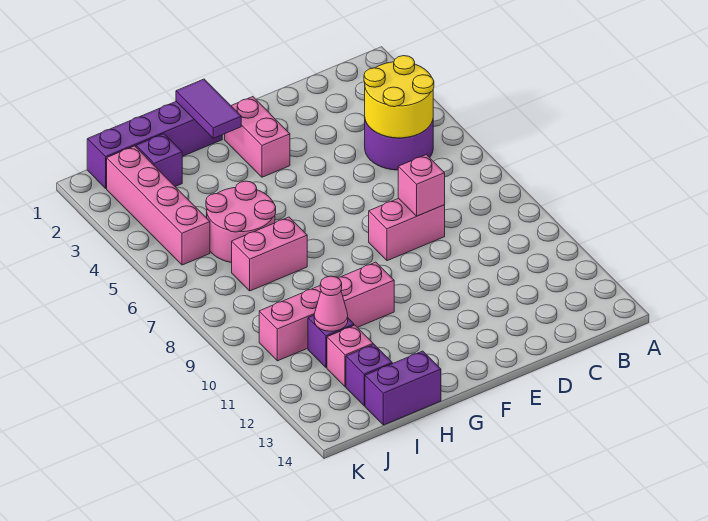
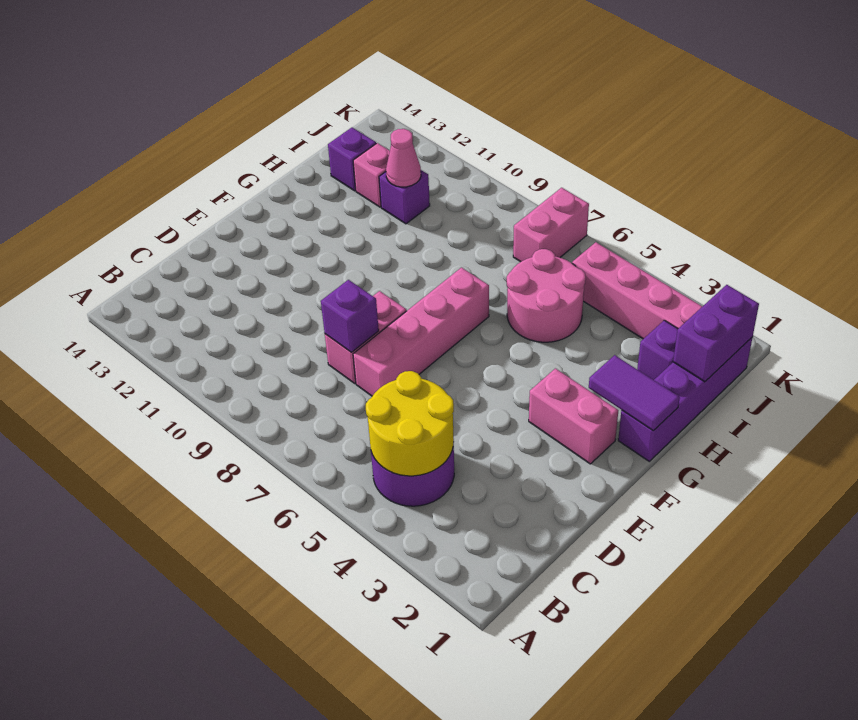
pink brick D8 level 2 -> purple brick D8 level 2
pink brick G10:J10 level 1 -> pink brick D7:G7 level 1
pink brick H7:I7 level 1 -> pink brick J7:K7 level 1
purple brick H14:I14 level 1 -> purple brick I1:J1 level 2

